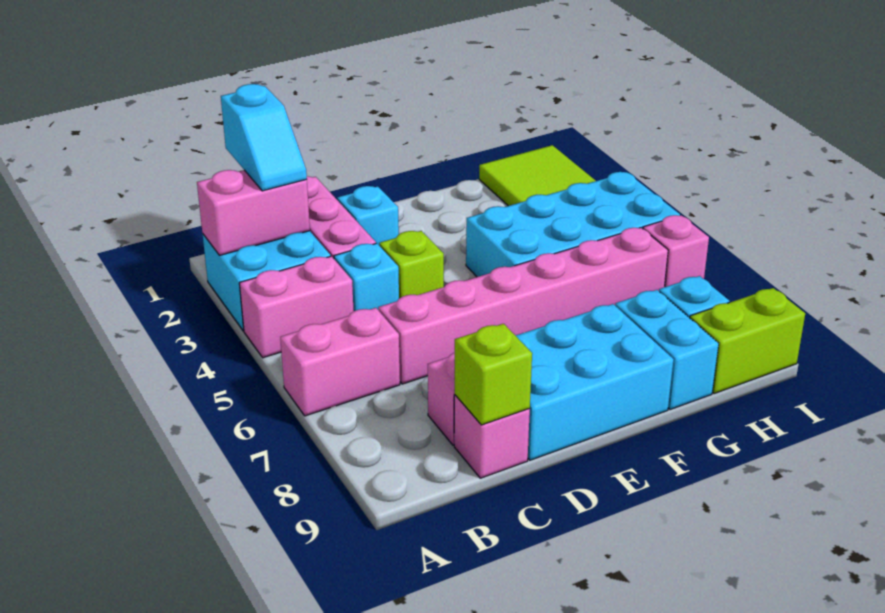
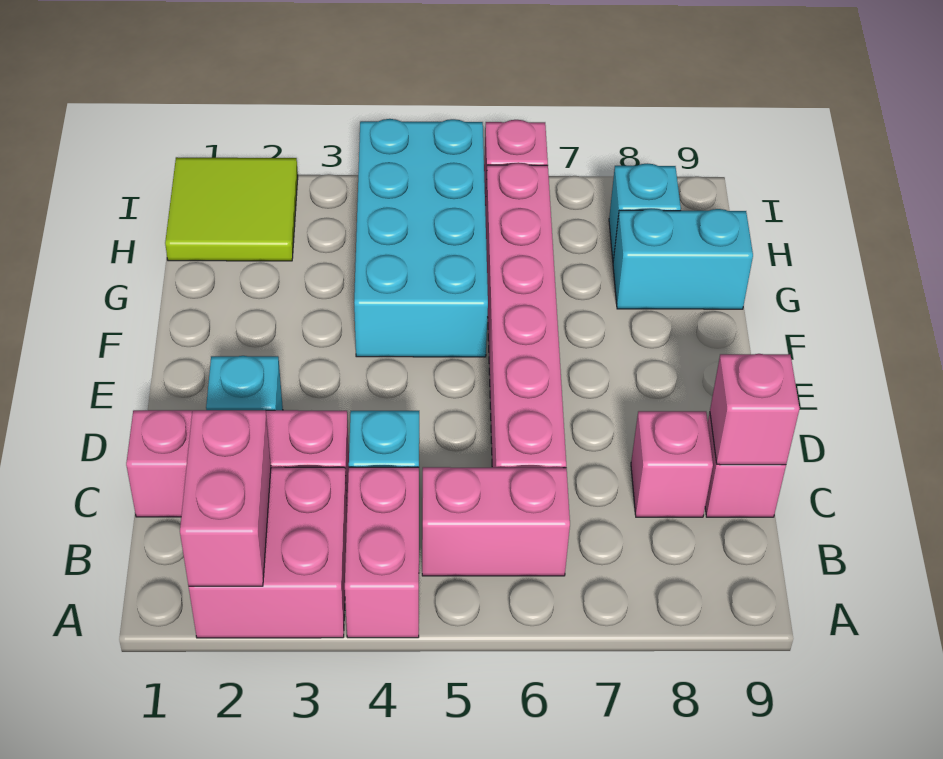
cyan brick A2:B3 level 1 -> pink brick A2:B3 level 1
pink brick A6:B6 level 1 -> pink brick B5:B6 level 1
cyan slope B1:B2 level 3 top 1 -> none
lime brick C9 level 2 -> pink brick C9 level 2
lime brick D4 level 1 -> none
cyan brick D8:F9 level 1 -> none
lime brick H9:I9 level 1 -> none

